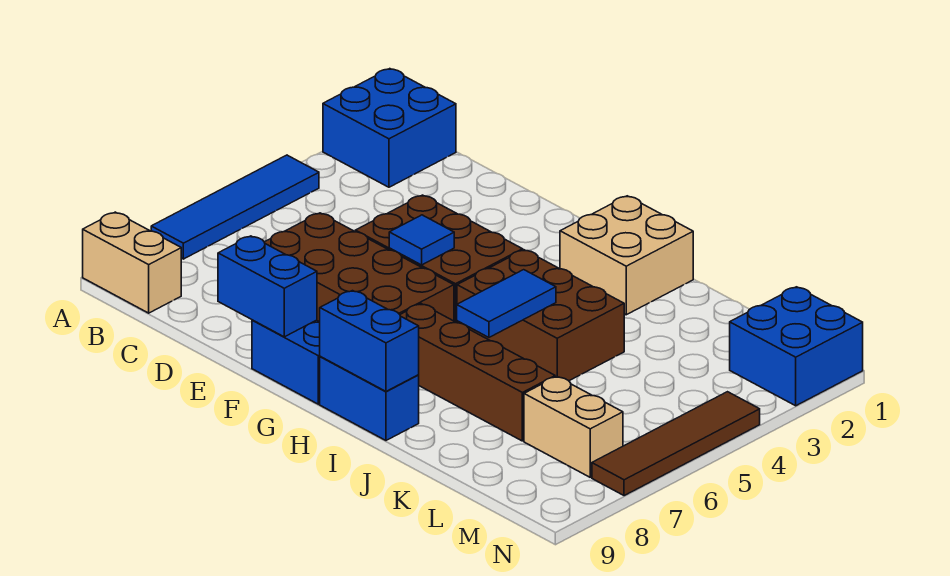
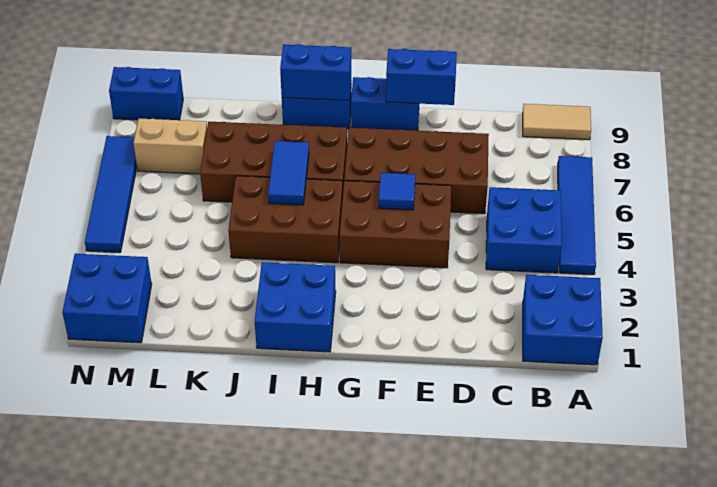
tan brick A9:B9 level 1 -> tan tile A9:B9 level 1
none -> blue brick B4:C5 level 1
tan brick H1:I2 level 1 -> blue brick H1:I2 level 1
brown brick H7:K7 level 1 -> brown brick H6:K7 level 1
none -> blue brick M9:N9 level 1
brown tile N4:N7 level 1 -> blue tile N4:N7 level 1

